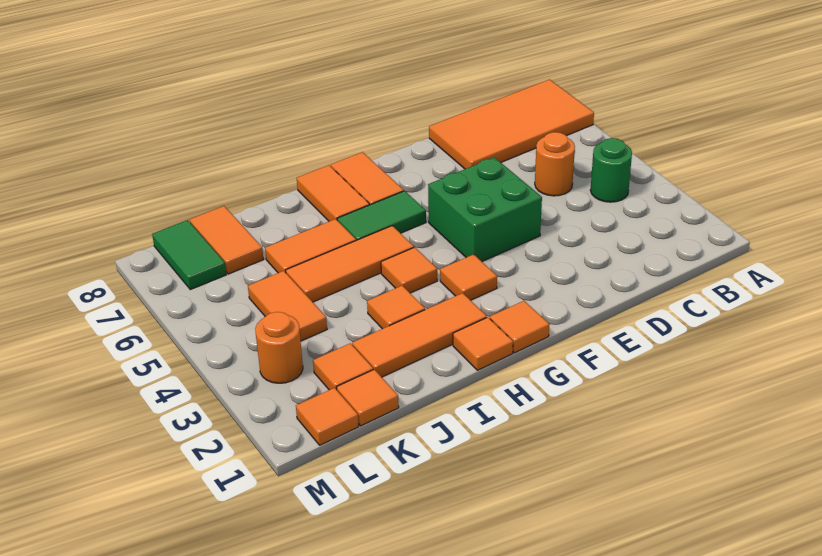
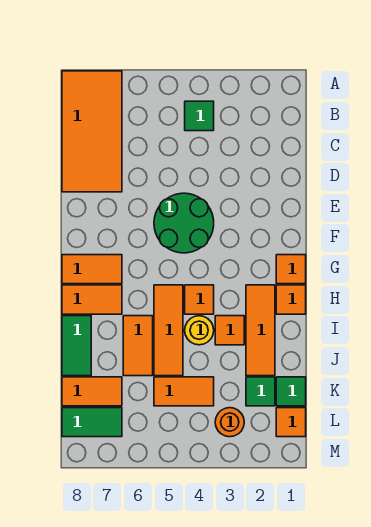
green round brick B4 level 1 -> green tile B4 level 1
orange round brick C5 level 1 -> none
green brick E4:F5 level 1 -> green round brick E4:F5 level 1
orange tile G3 level 1 -> none
green tile G6:H6 level 1 -> green tile I8:J8 level 1
none -> yellow round brick I4 level 1
orange tile K1 level 1 -> green tile K1 level 1
orange tile K2 level 1 -> green tile K2 level 1

